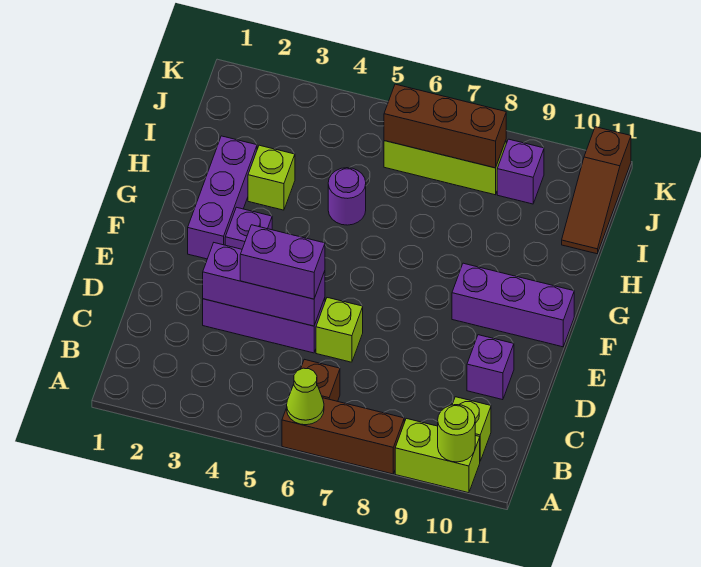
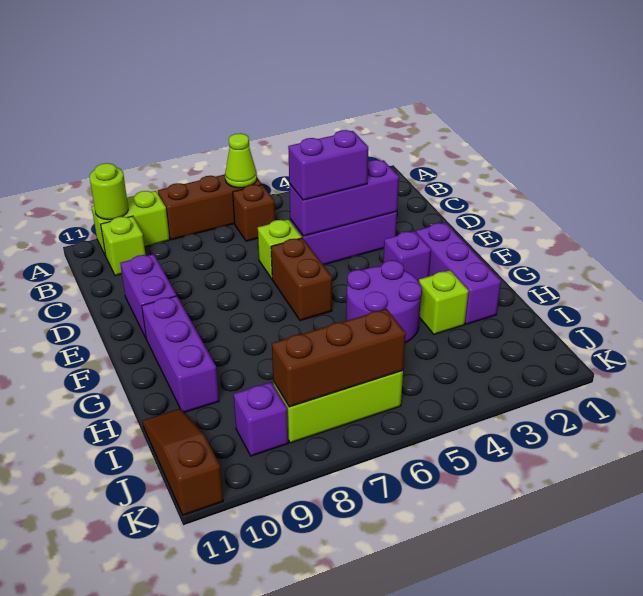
purple brick D10 level 1 -> purple brick D10:E10 level 1
none -> brown brick E6:F6 level 1
purple brick F9:F11 level 1 -> purple brick F10:H10 level 1
purple round brick H5 level 1 -> purple round brick G4:H5 level 1

